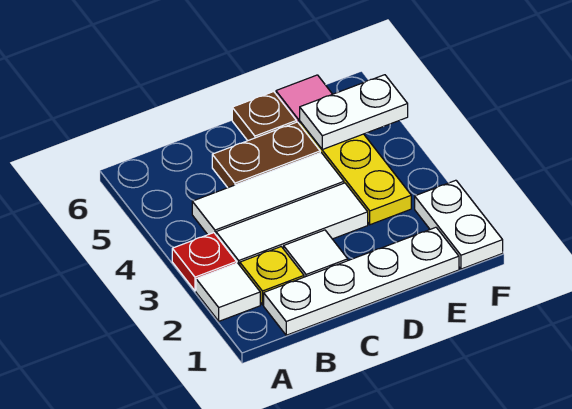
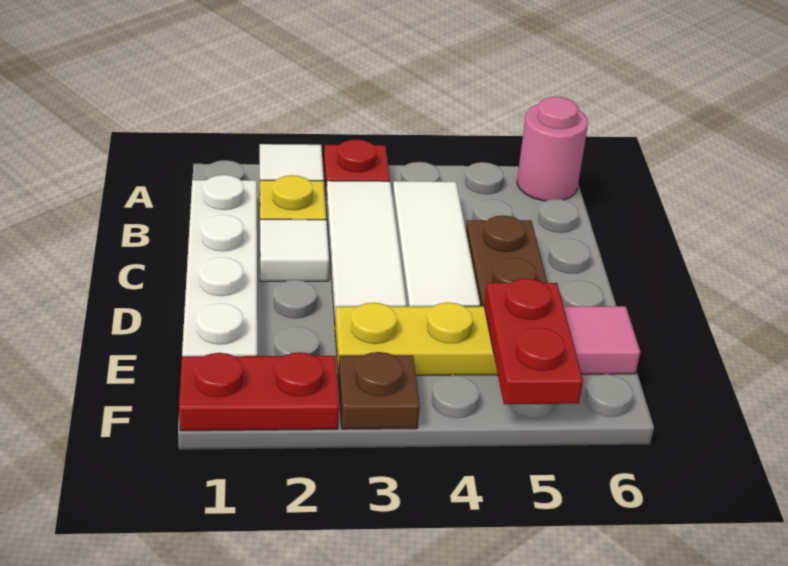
none -> pink round brick A6 level 1
brown plate D6 level 1 -> brown plate F3 level 1
white plate E5:F5 level 2 -> red plate E5:F5 level 2
white plate F1:F2 level 1 -> red plate F1:F2 level 1

